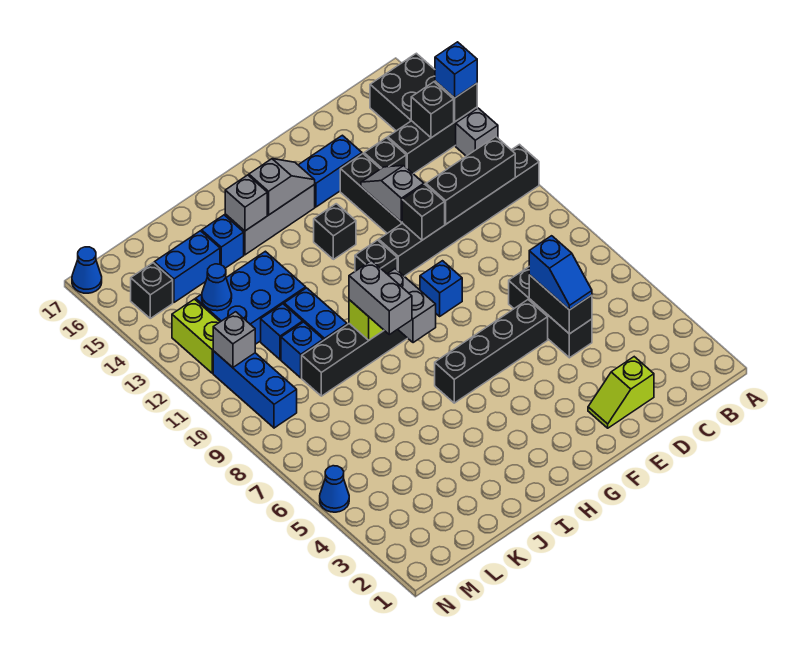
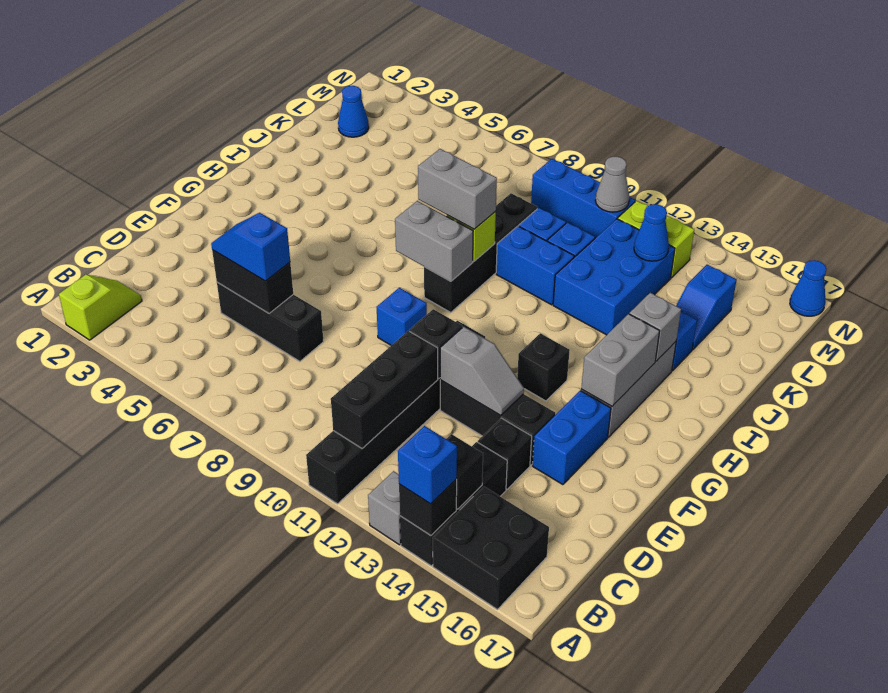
lime slope D2:E2 level 1 top D -> lime slope A2:B2 level 1 top A
black brick E6:H6 level 1 -> none
black brick G11 level 1 -> none
grey slope G15:H15 level 2 top H -> grey brick G15:H15 level 2
blue brick K15:L15 level 1 -> blue slope K15:L15 level 1 top L
grey brick M11 level 2 -> grey cone M11 level 2
black brick M15 level 1 -> none
blue cone N5 level 1 -> blue cone L2 level 1

